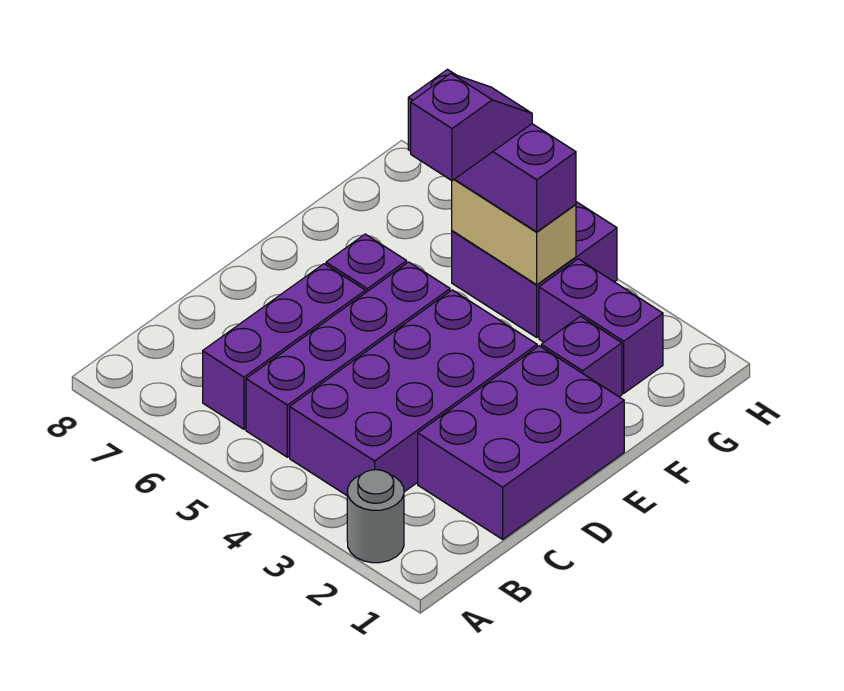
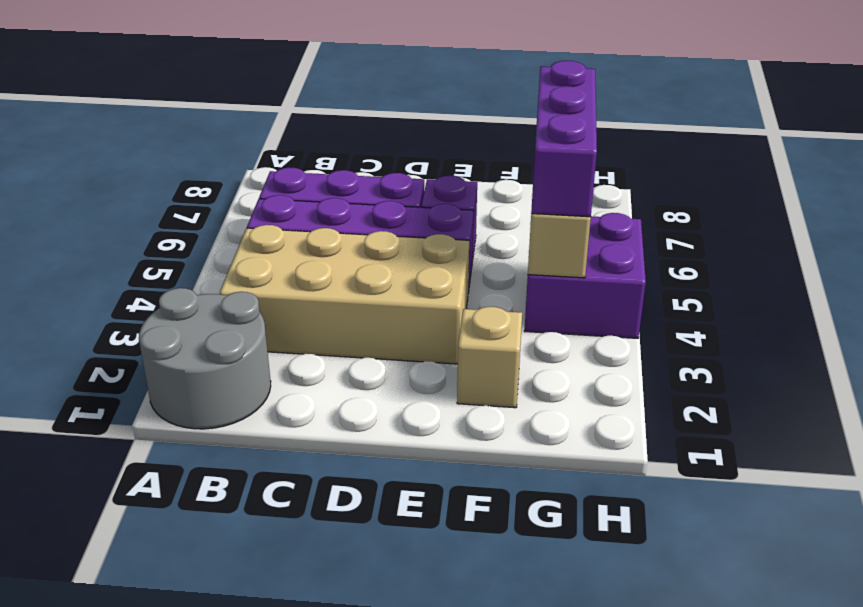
grey round brick A2 level 1 -> grey round brick A1:B2 level 1
purple brick B3:E4 level 1 -> tan brick B3:E4 level 1
purple brick C1:E2 level 1 -> none
purple brick F2 level 1 -> tan brick F2 level 1
purple slope F5:G5 level 4 top F -> none
purple brick G2:G3 level 1 -> none

